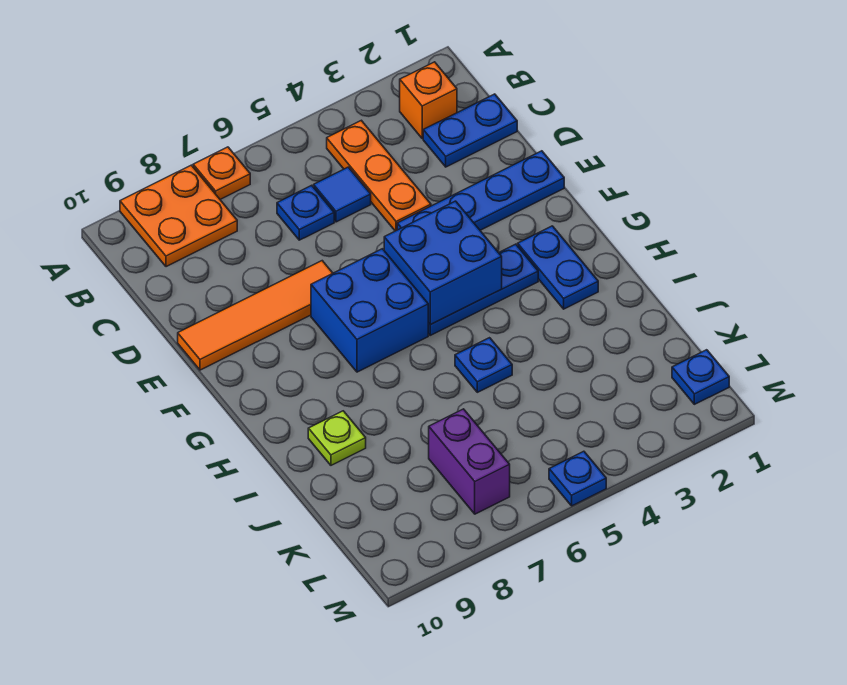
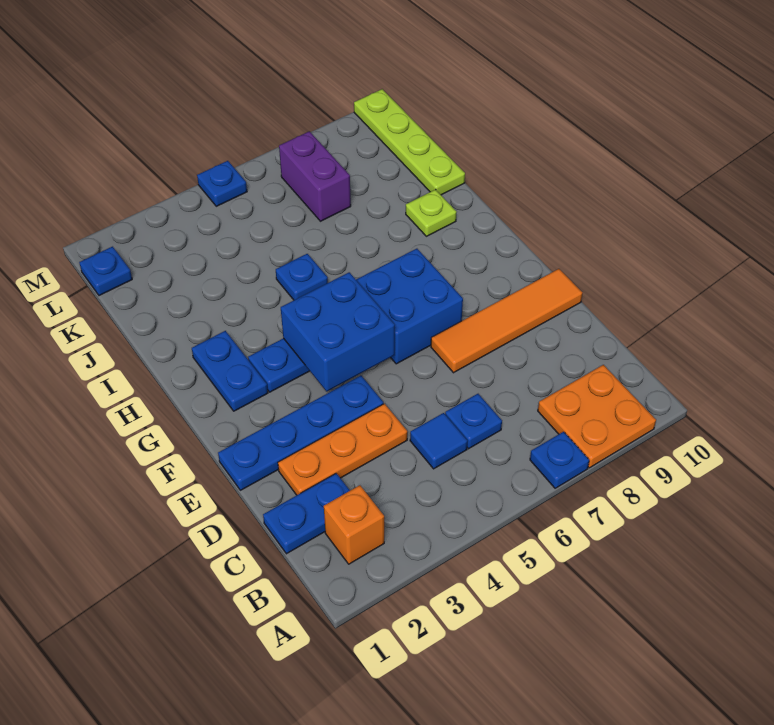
orange plate A7 level 1 -> blue plate A7 level 1
orange plate B4:D4 level 1 -> orange plate D2:D4 level 1
none -> lime plate J10:M10 level 1

